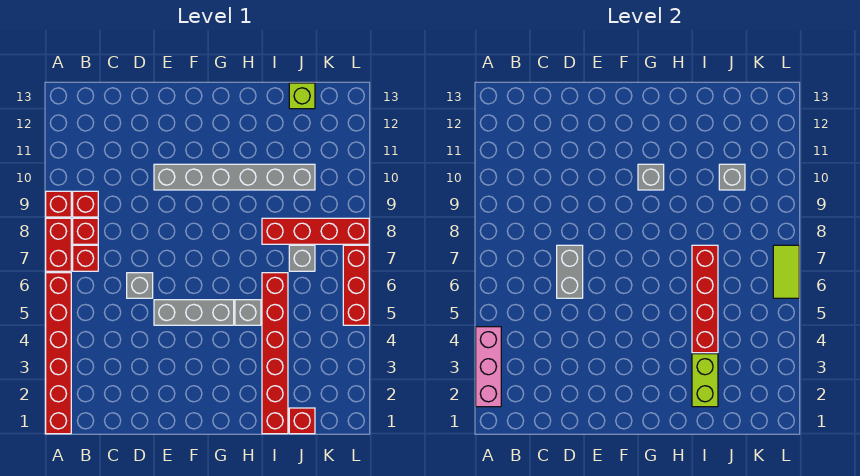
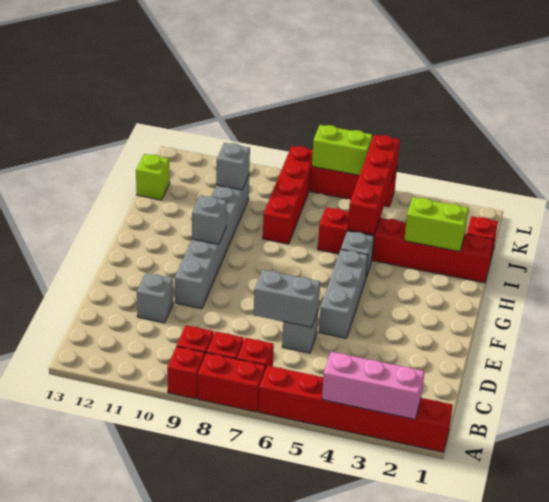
red brick I4:I7 level 2 -> red brick I5:L5 level 2
grey brick J7 level 1 -> grey brick D11 level 1
lime tile L6:L7 level 2 -> lime brick L6:L7 level 2

